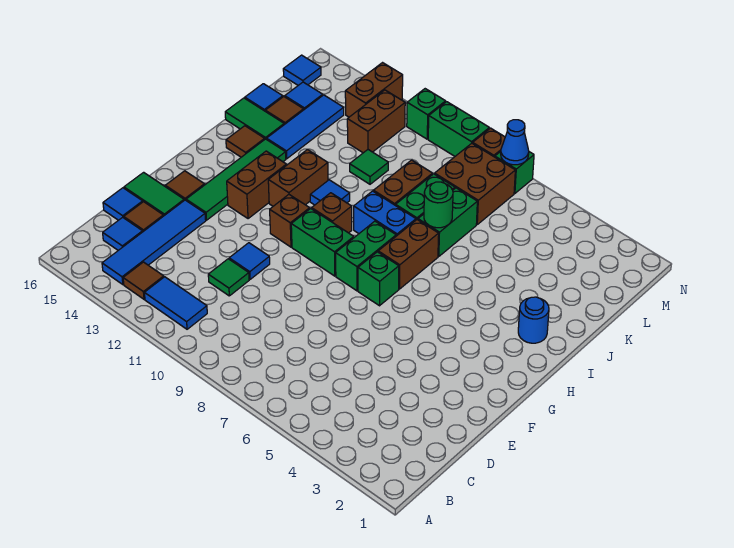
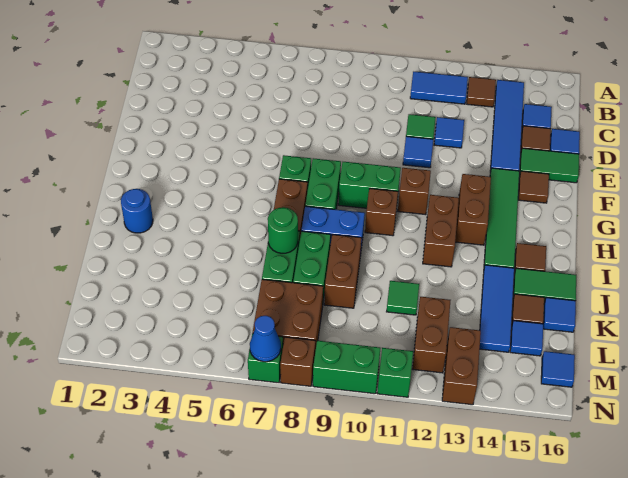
blue tile I11 level 1 -> blue tile D12 level 1

